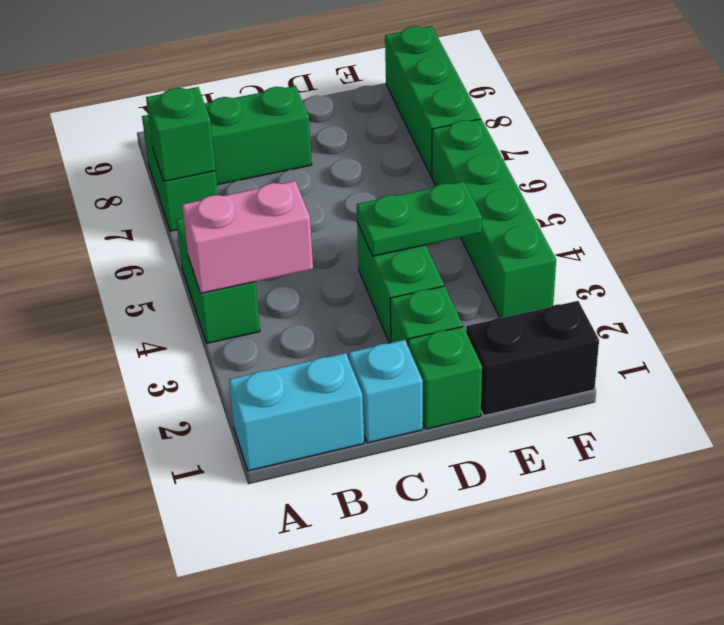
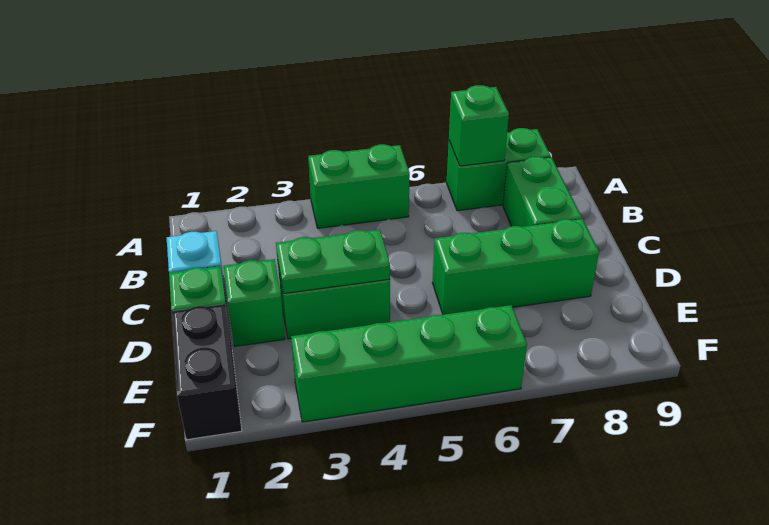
cyan brick A1:B1 level 1 -> none
pink brick A4:B4 level 2 -> none
green plate D4:E4 level 2 -> green plate D3:D4 level 2
green brick F7:F9 level 1 -> green brick D6:D8 level 1

